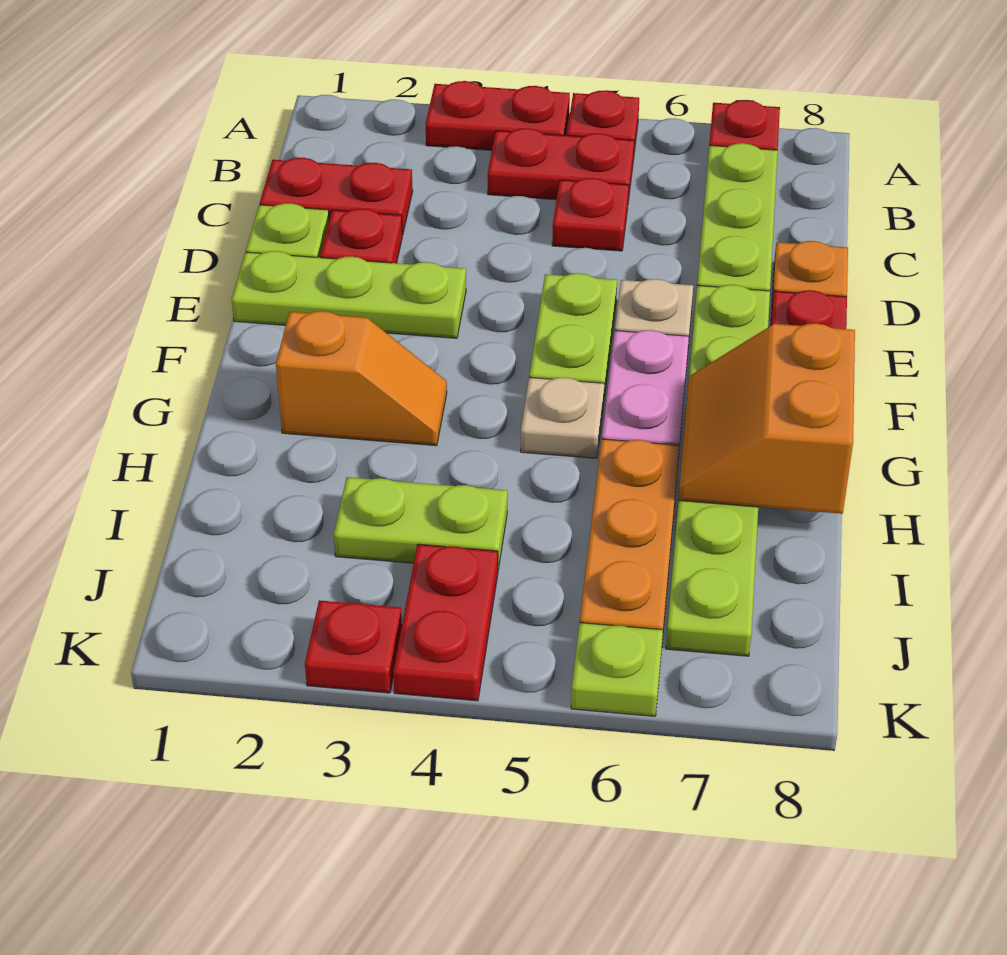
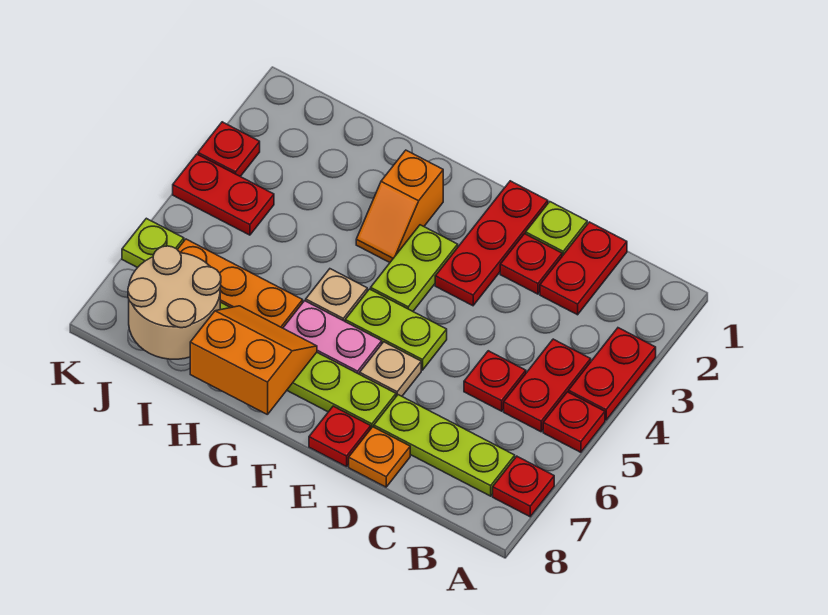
lime plate E1:E3 level 1 -> red plate E1:E3 level 1
lime plate I3:I4 level 1 -> lime plate F3:F4 level 1
none -> tan round brick I7:J8 level 2

